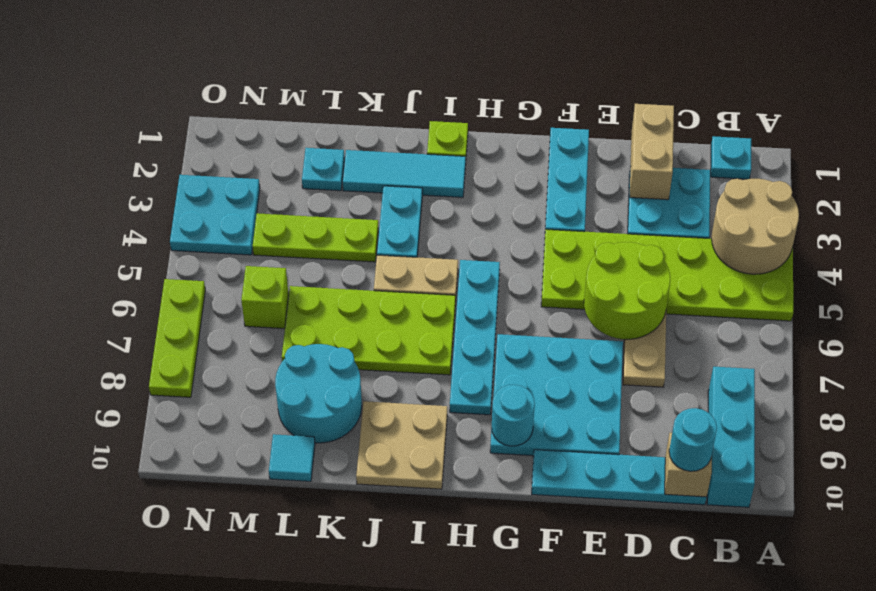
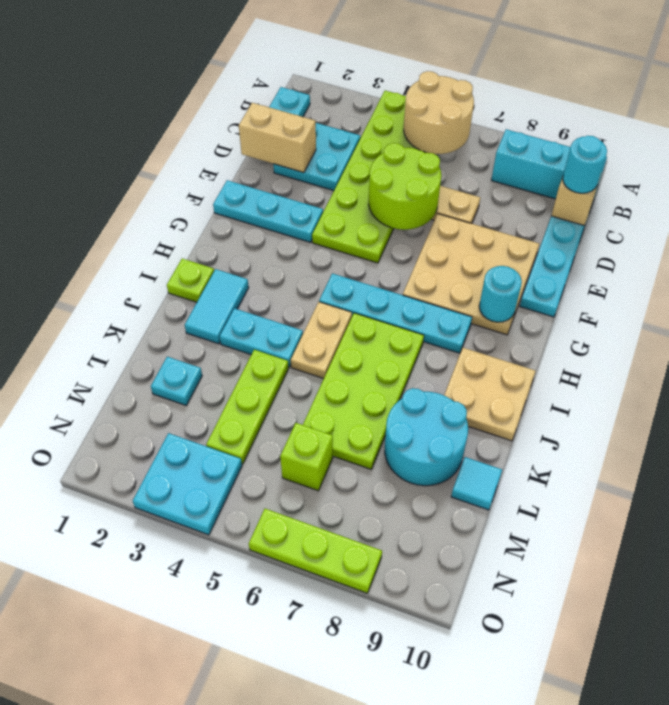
tan round brick A3:B4 level 2 -> tan round brick A5:B6 level 2
cyan plate E7:G9 level 1 -> tan plate E7:G9 level 1
cyan tile I2:K2 level 1 -> cyan tile I2:J2 level 1

